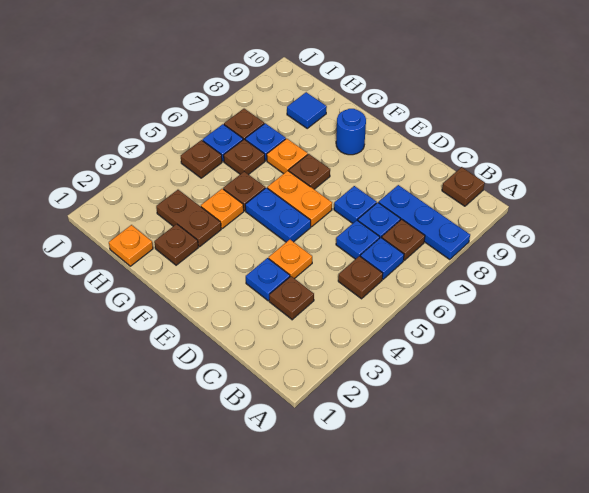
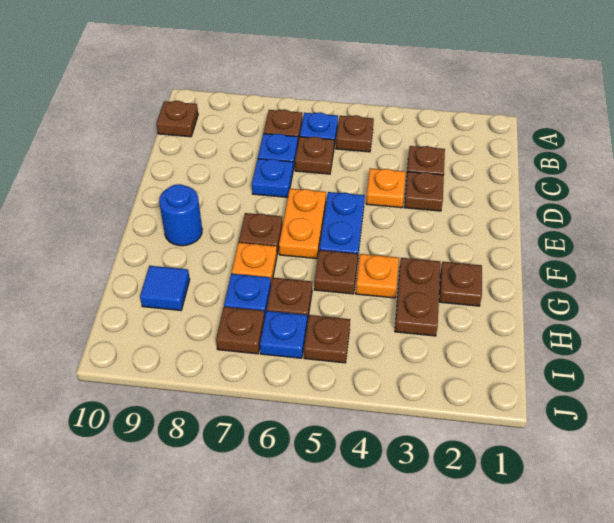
blue plate A8:C8 level 1 -> none
blue plate C6 level 1 -> brown plate C6 level 1
blue plate D3 level 1 -> brown plate D3 level 1
orange plate H1 level 1 -> none

